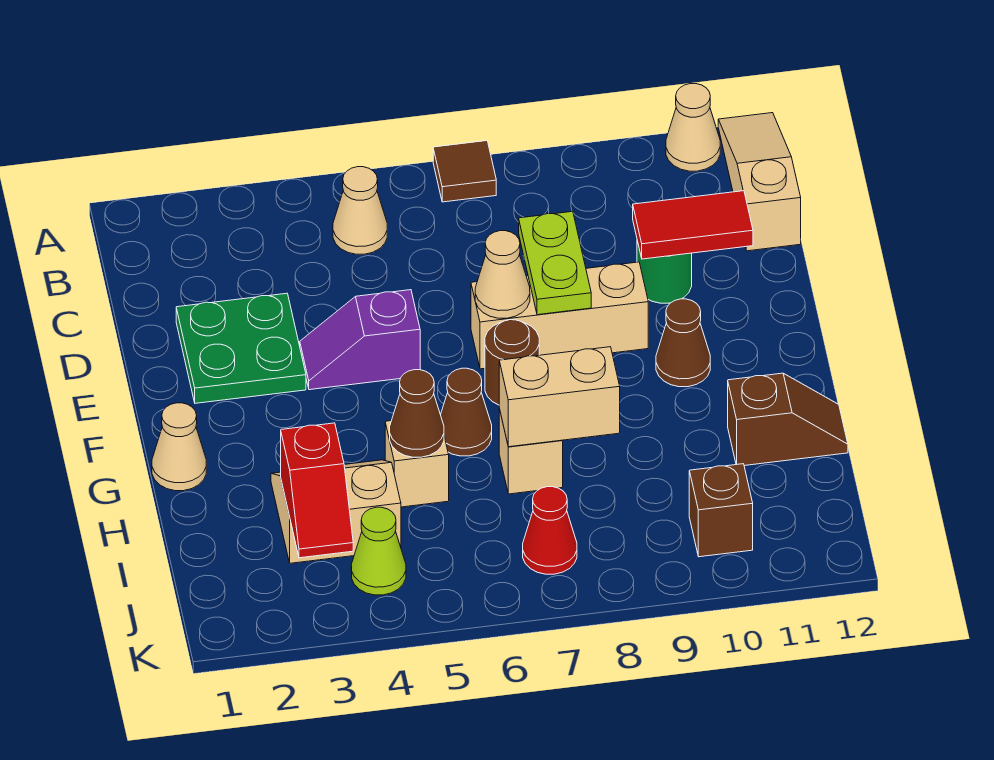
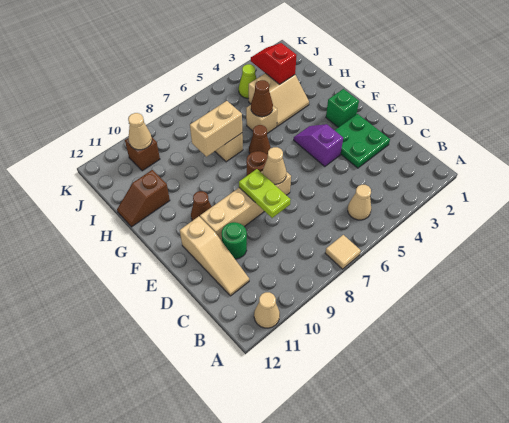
brown tile A7 level 1 -> tan tile A7 level 1
tan slope A12:C12 level 1 top C -> tan slope C11:E11 level 1 top E
red tile D10:D11 level 2 -> none
purple slope E4:E5 level 1 top 5 -> purple slope E4:F4 level 1 top E
tan brick E7:E9 level 1 -> tan brick E7:E10 level 1
none -> green brick F2 level 1
tan cone G1 level 1 -> tan cone J10 level 2
red cone J7 level 1 -> none

